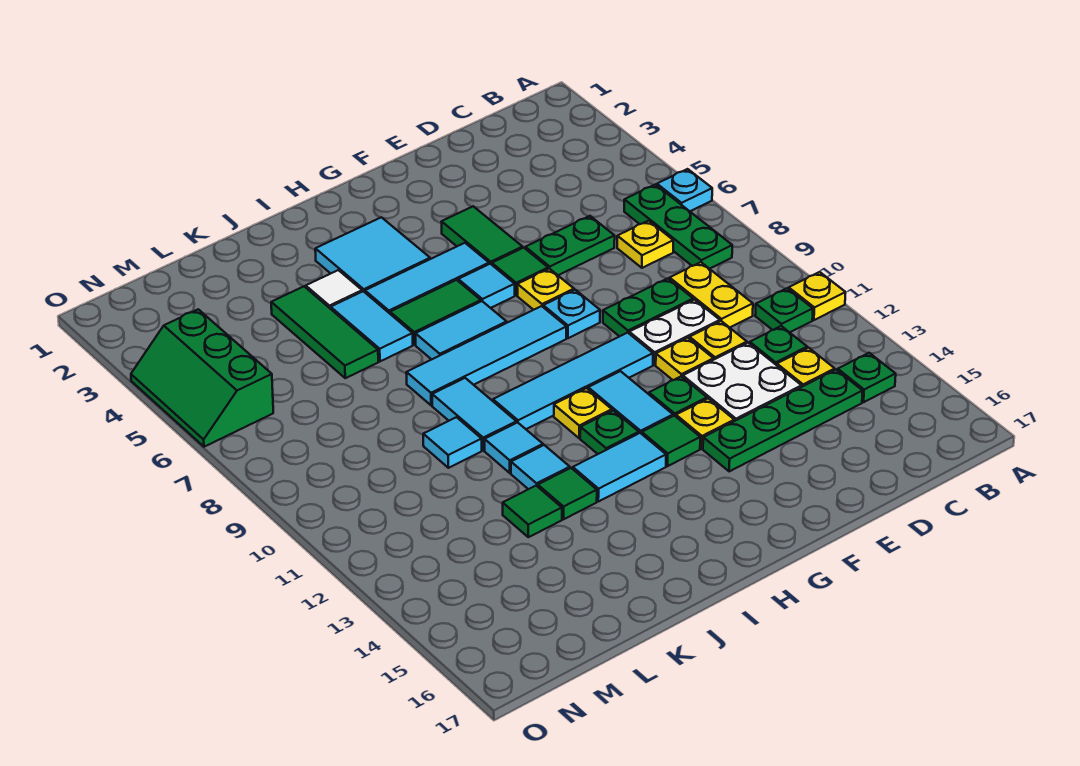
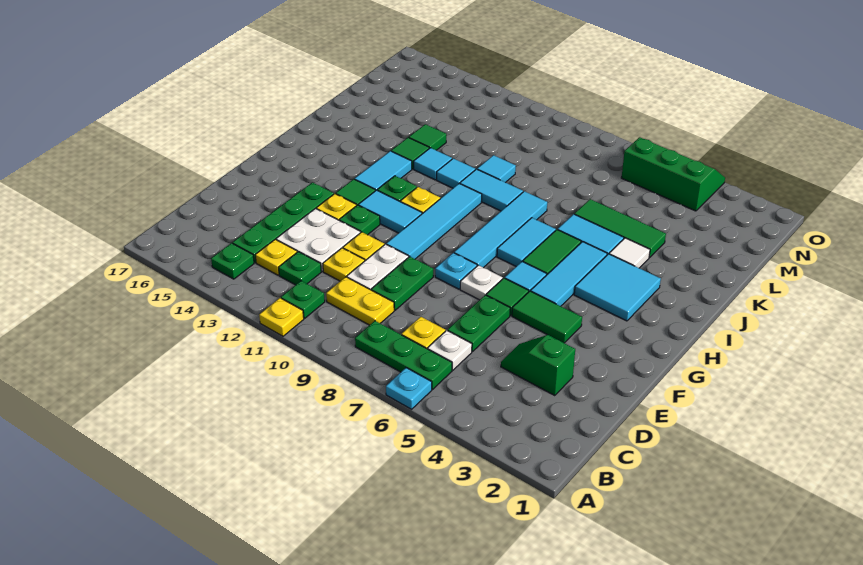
none -> white plate C6 level 1
none -> green slope D3:D4 level 1 top 3
yellow plate F7 level 1 -> white plate F7 level 1

